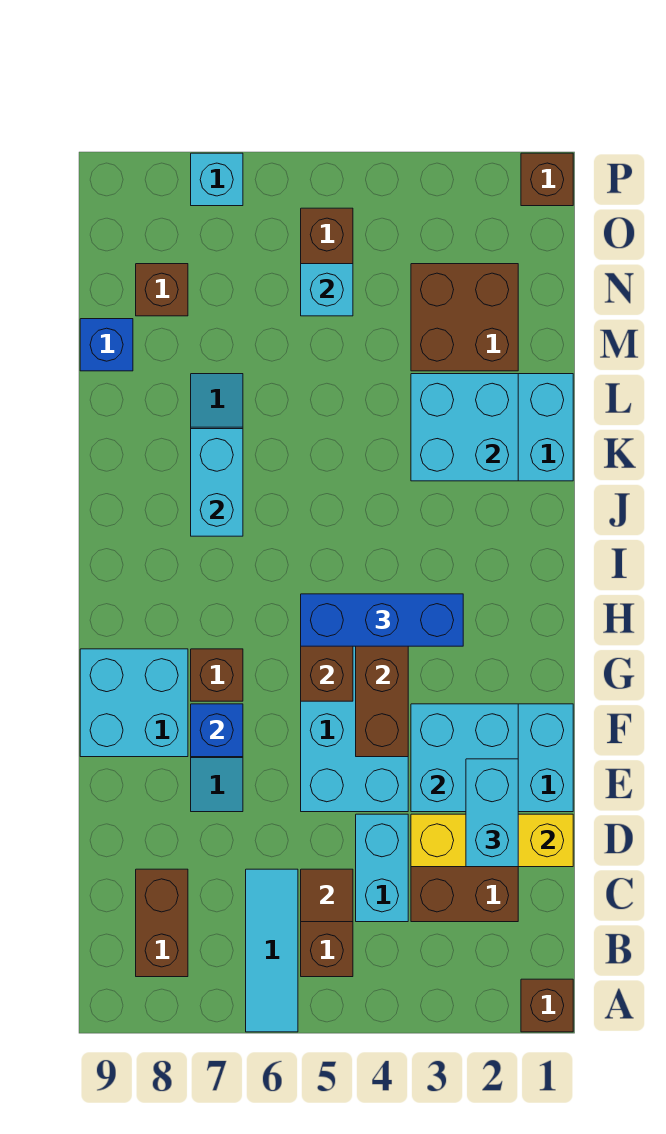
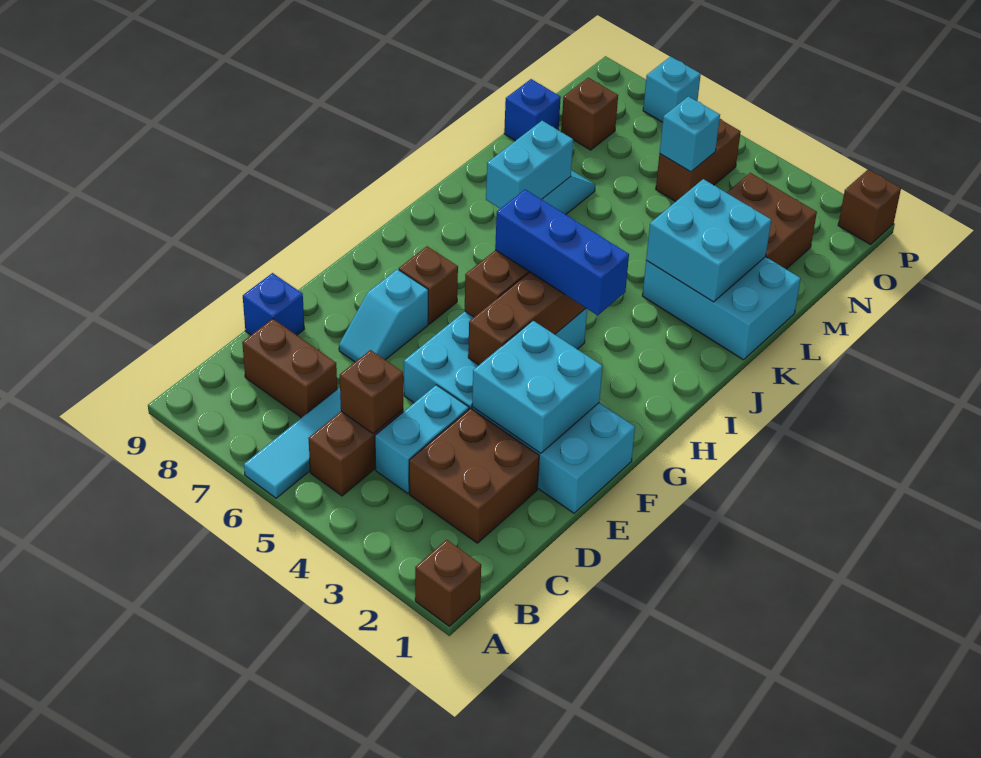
brown brick B8:C8 level 1 -> brown brick C7:C8 level 1
brown tile C5 level 2 -> brown brick C5 level 2
yellow brick D1:D3 level 2 -> none
cyan brick D2:E2 level 3 -> none
blue brick F7 level 2 -> blue brick D9 level 1
cyan brick F8:G9 level 1 -> none

